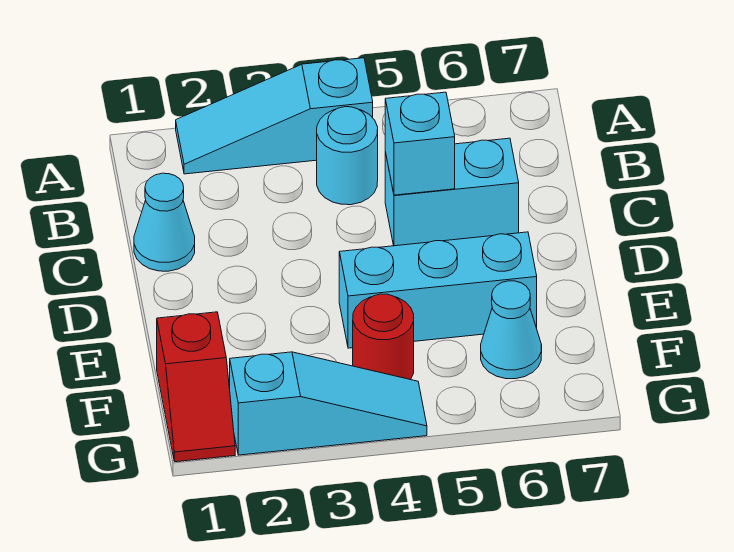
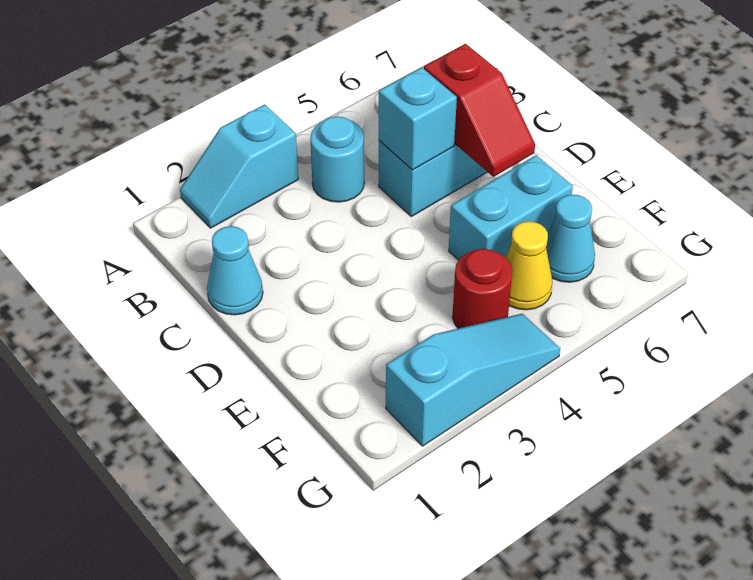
cyan slope A2:A4 level 1 top 4 -> cyan slope A2:A3 level 1 top 3
cyan brick E4:E6 level 1 -> cyan brick E5:E6 level 1
red slope F1:G1 level 1 top F -> red slope C6:D6 level 2 top C
none -> yellow cone F5 level 1

